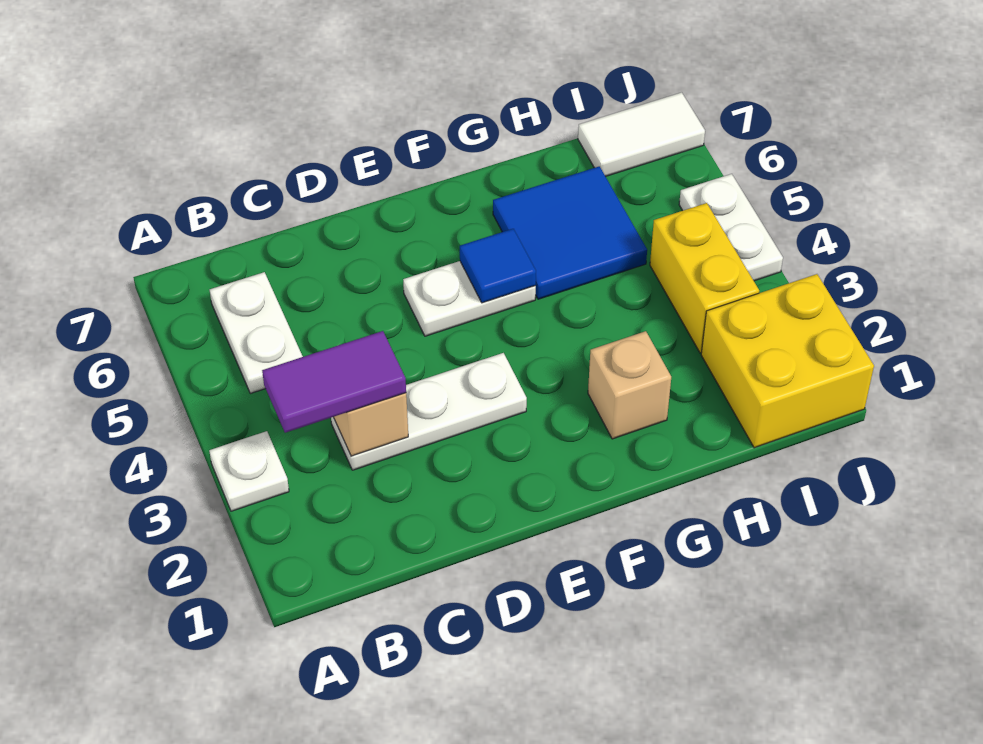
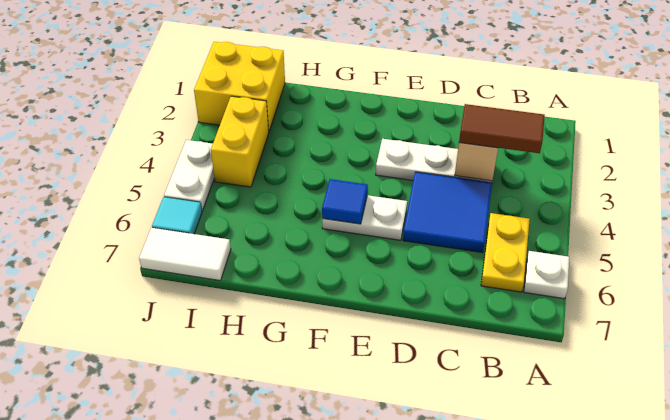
white plate A3 level 1 -> white plate A6 level 1
purple tile B3:C3 level 3 -> brown tile B3:C3 level 3
white plate B5:B6 level 1 -> yellow plate B5:B6 level 1
tan brick G2 level 1 -> none
blue tile G5:H6 level 1 -> blue tile C4:D5 level 1
none -> cyan tile J6 level 1

